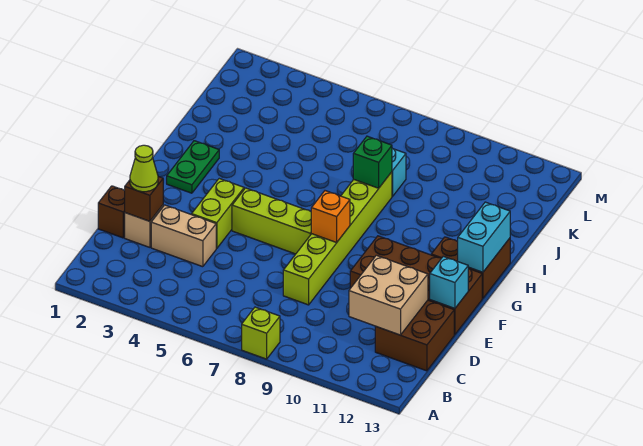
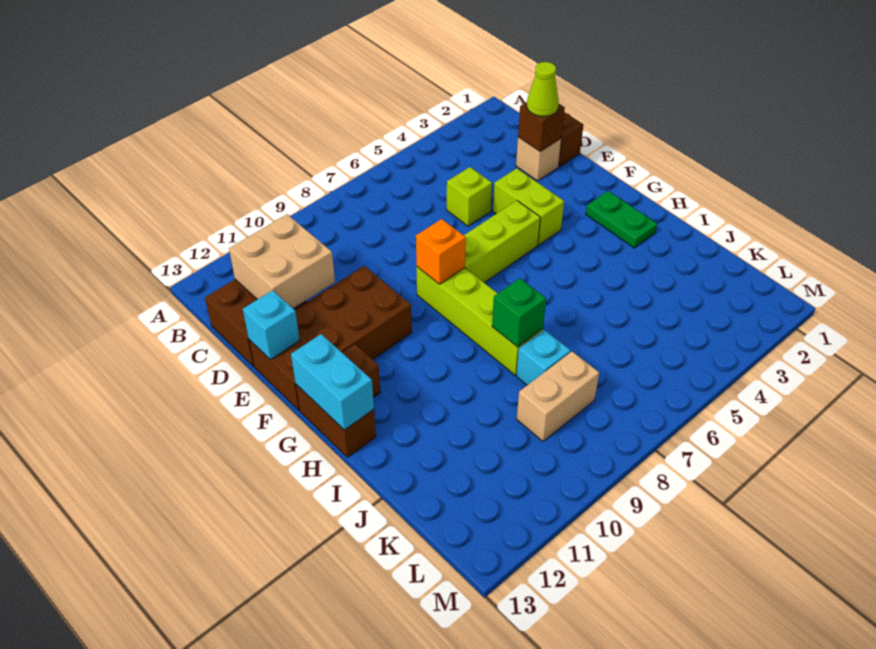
lime brick A8 level 1 -> lime brick D5 level 1
tan brick D3:D4 level 1 -> tan brick K8:K9 level 1
lime brick D8:I8 level 1 -> lime brick F8:I8 level 1

